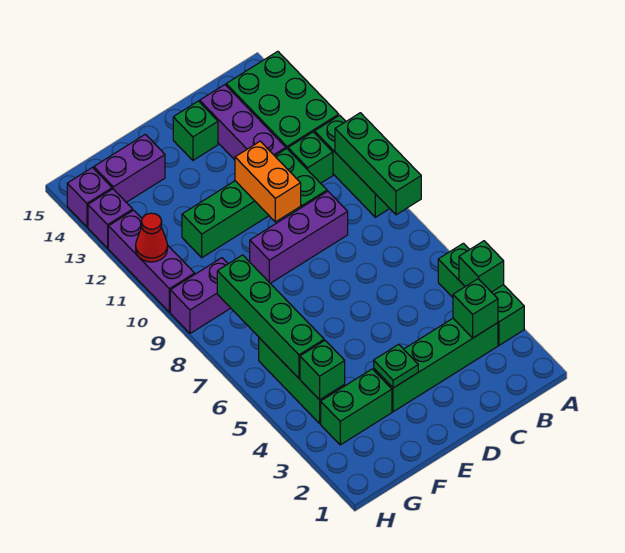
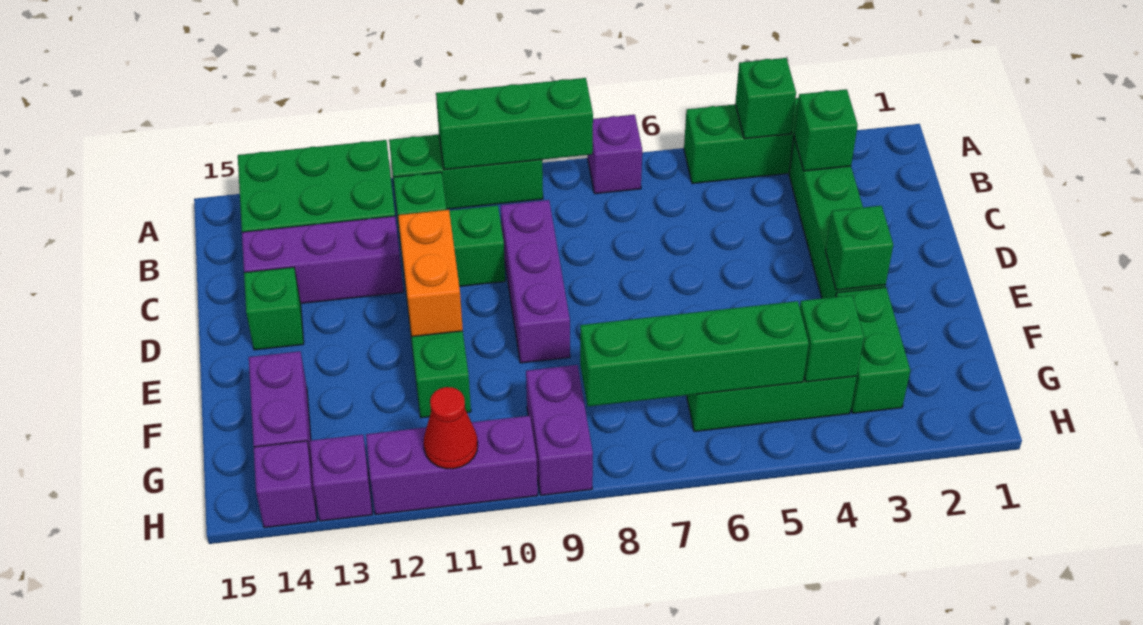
none -> purple brick A7 level 1
orange brick D10:D11 level 2 -> orange brick D11:E11 level 2
green plate E3 level 2 -> green brick E3 level 2

